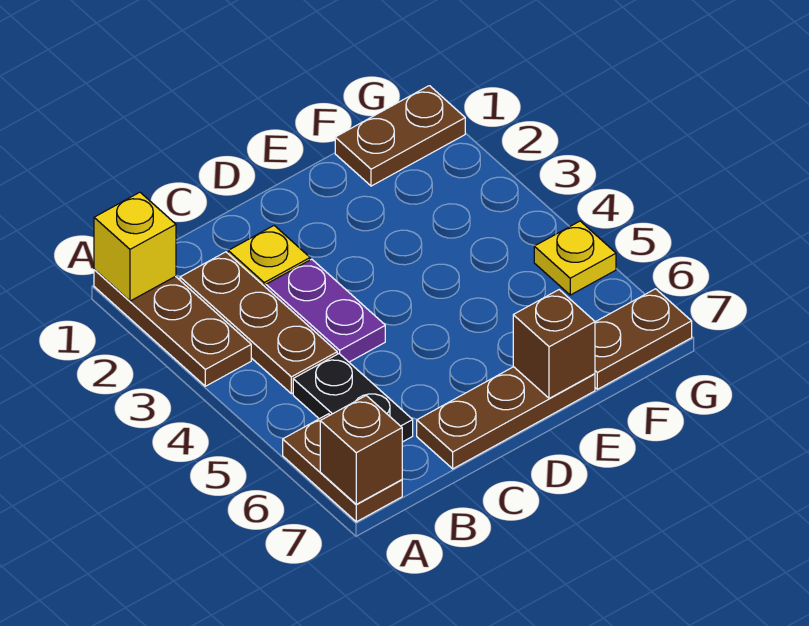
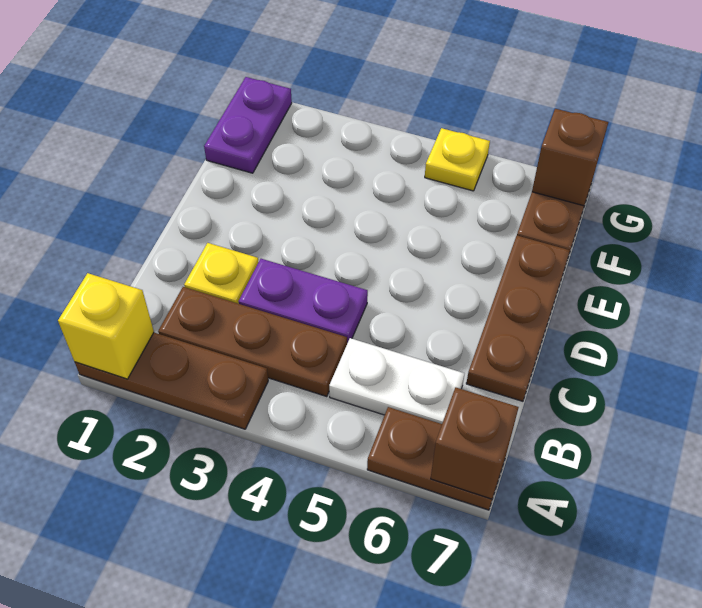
black plate B5:B6 level 1 -> white plate B5:B6 level 1
brown brick E7 level 2 -> brown brick G7 level 2
brown plate F1:G1 level 1 -> purple plate F1:G1 level 1

